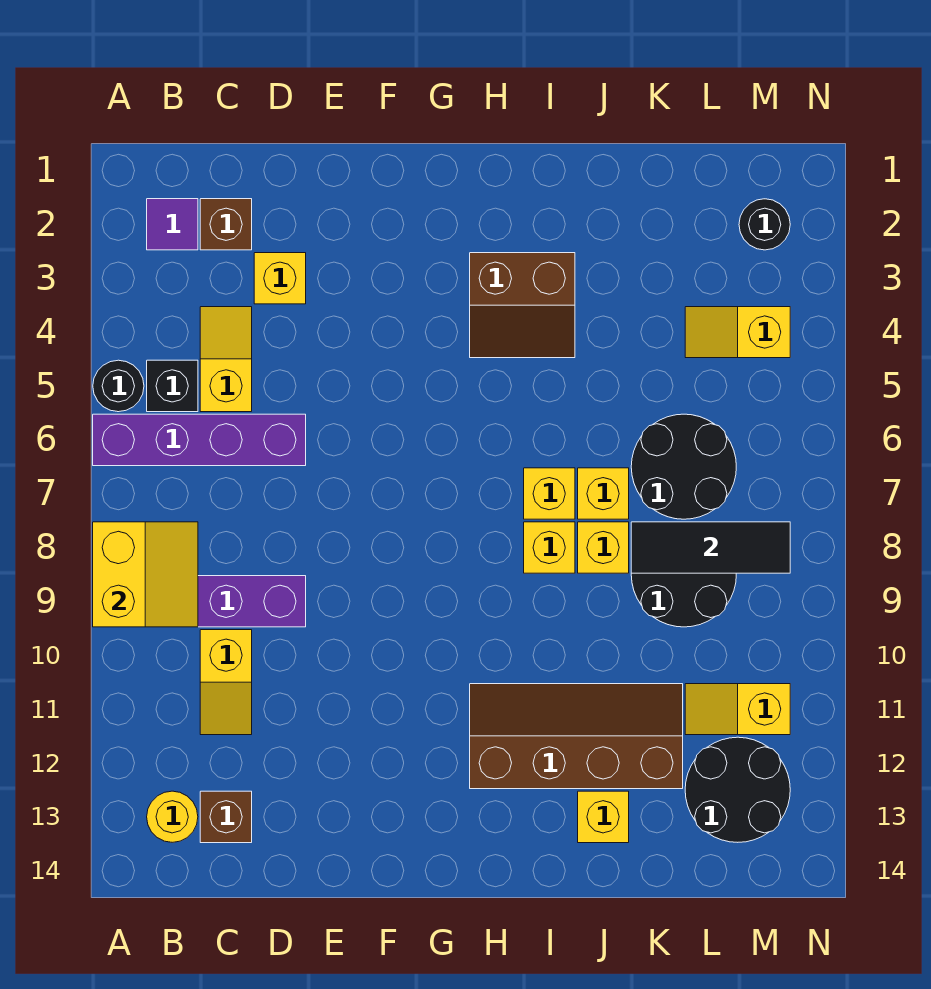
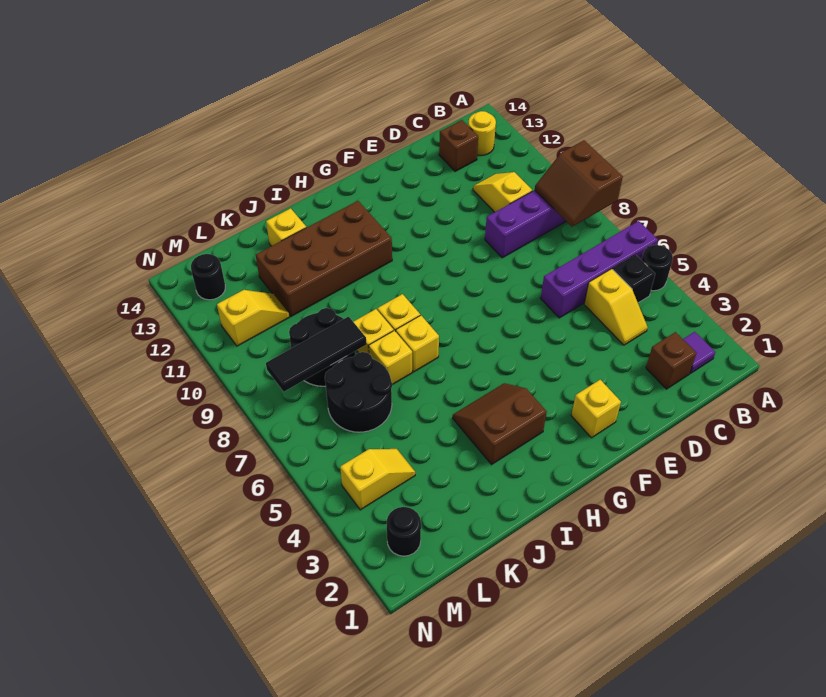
yellow slope A8:B9 level 2 top A -> brown slope A8:B9 level 2 top A
yellow brick D3 level 1 -> yellow brick F2 level 1
brown slope H11:K12 level 1 top 12 -> brown brick H11:K12 level 1
black round brick L12:M13 level 1 -> black round brick M13 level 1

